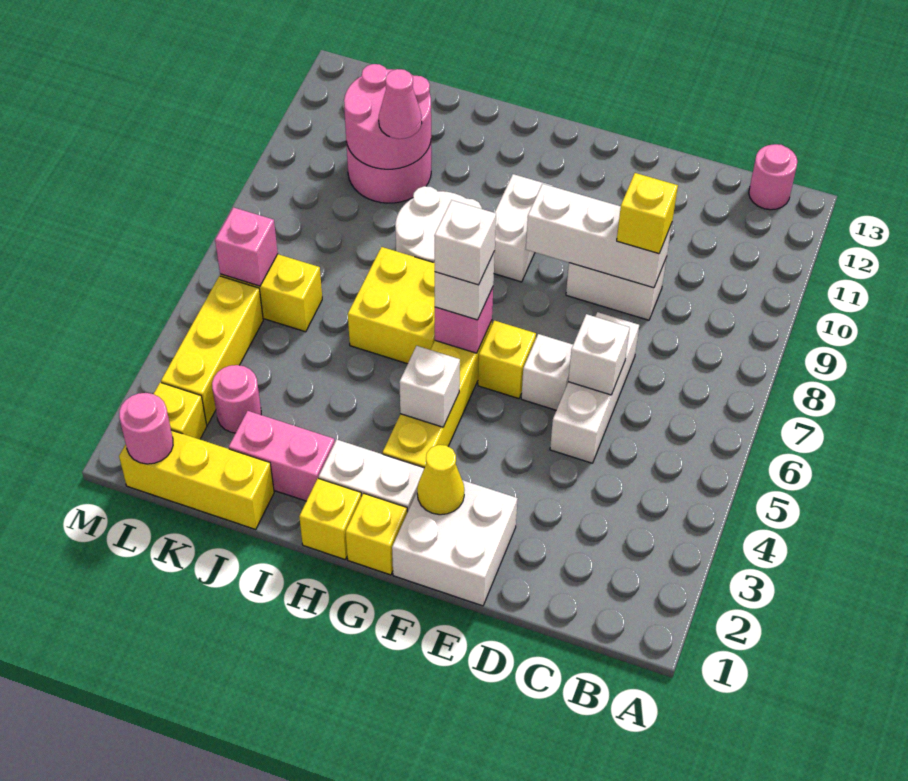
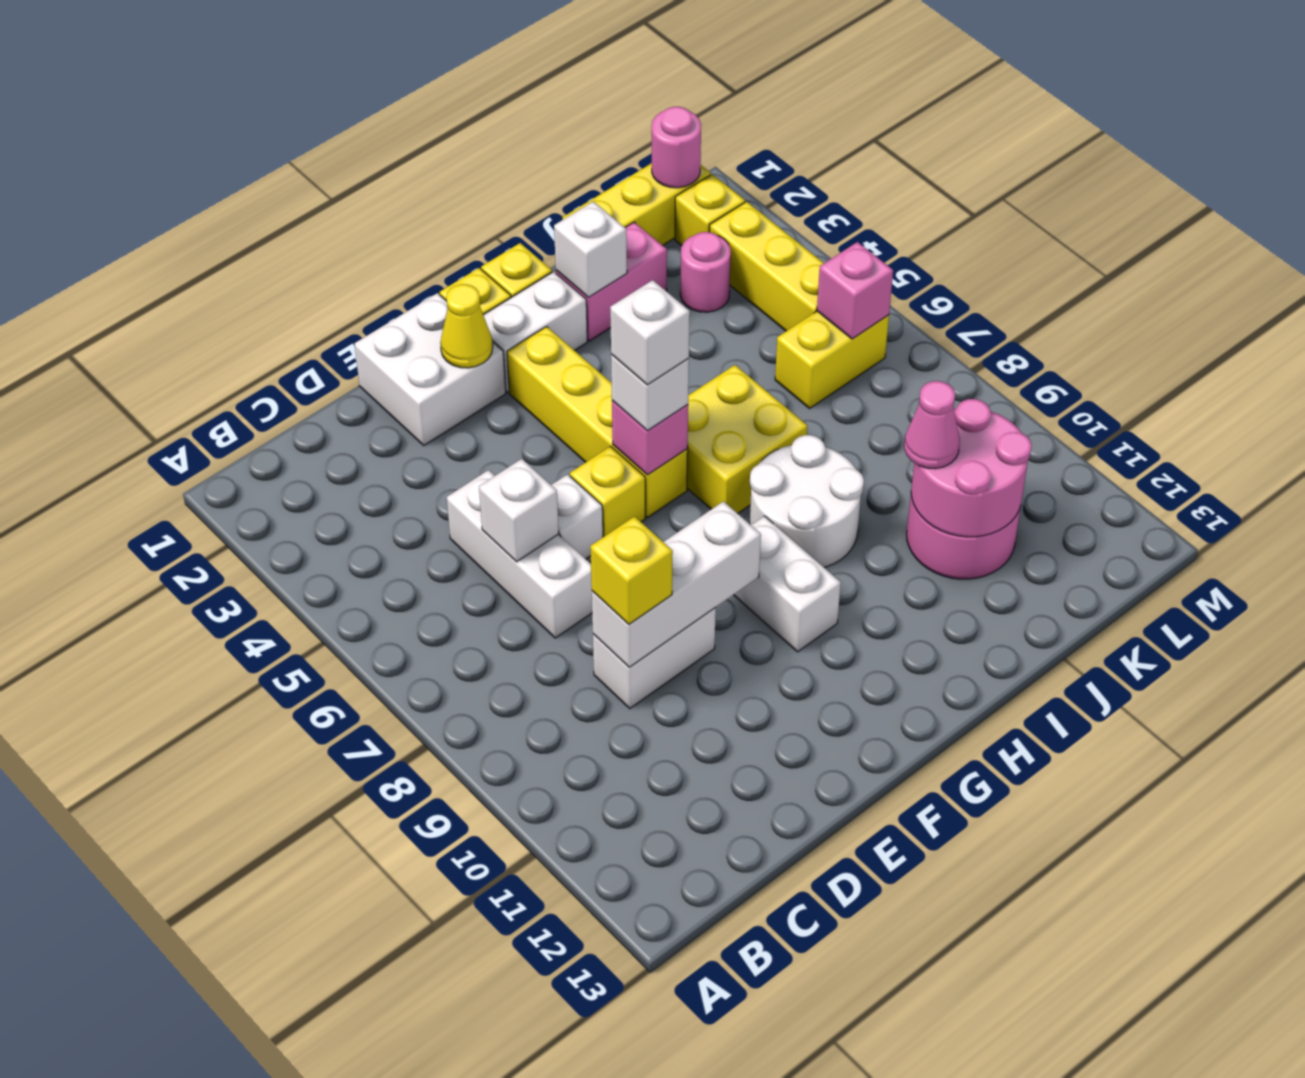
pink round brick B13 level 1 -> none
white brick G4 level 2 -> white brick I2 level 2

